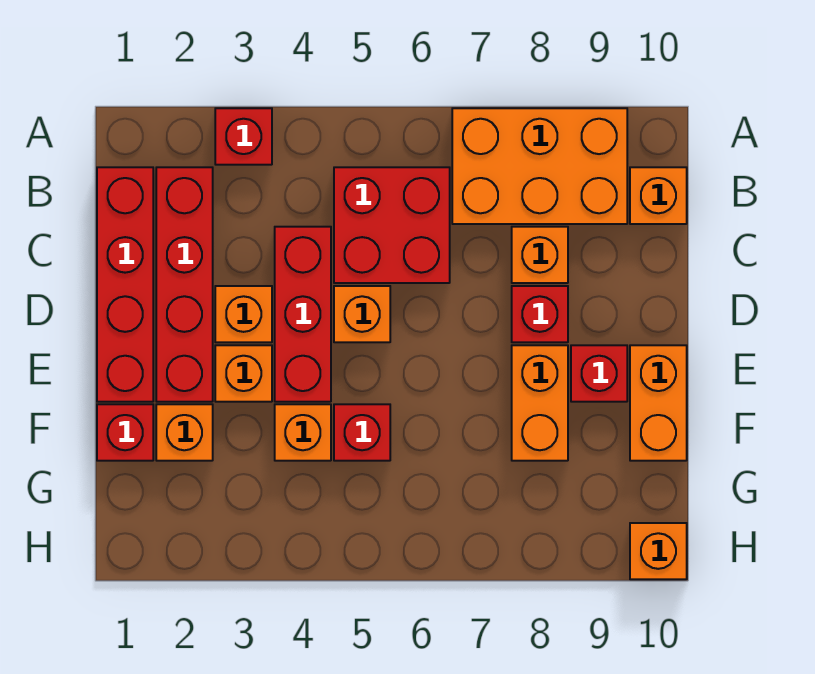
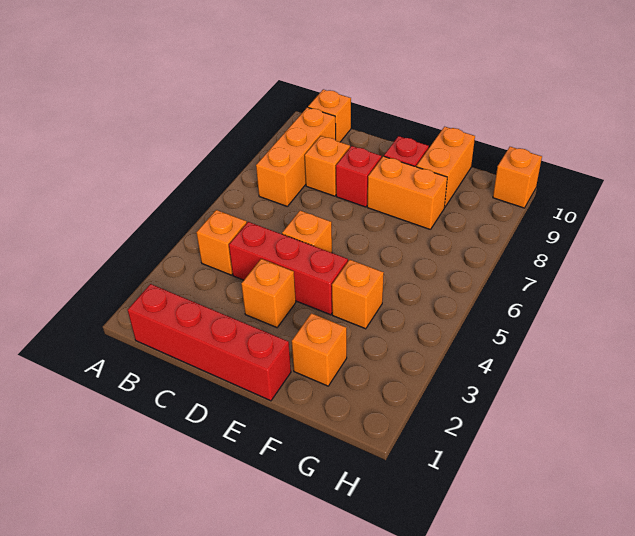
red brick A3 level 1 -> none
orange brick A7:B9 level 1 -> orange brick B7:B9 level 1
red brick B2:E2 level 1 -> none
red brick B5:C6 level 1 -> none
orange brick E3 level 1 -> orange brick B4 level 1
orange brick E10:F10 level 1 -> orange brick F9:F10 level 1
red brick F1 level 1 -> none
red brick F5 level 1 -> none

